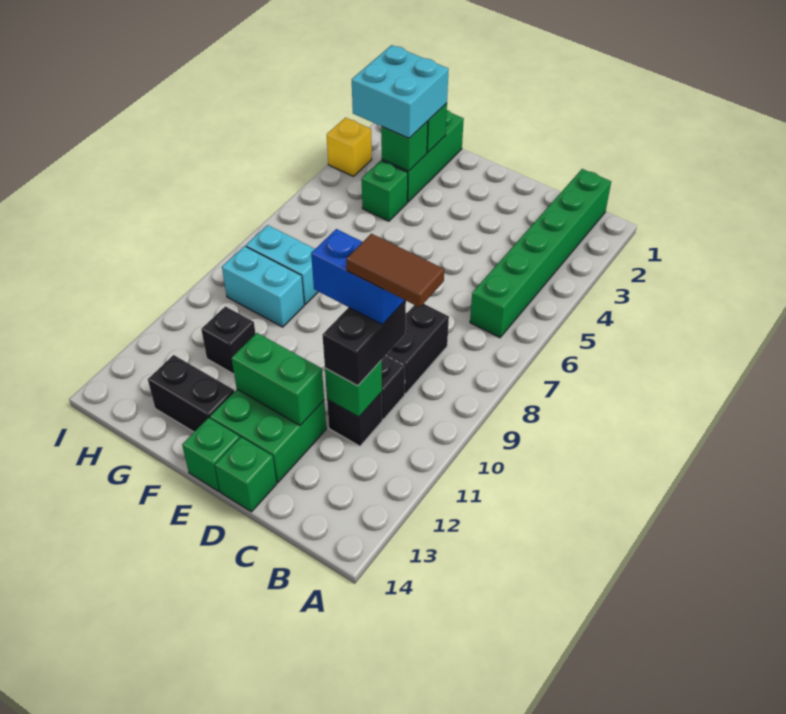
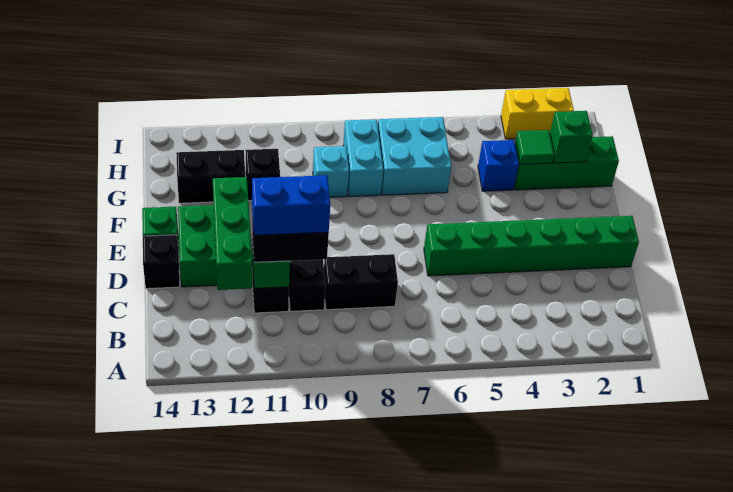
green brick B1:B6 level 1 -> green brick D1:D6 level 1
brown tile B10:C10 level 5 -> none
blue brick C10:D10 level 4 -> blue brick C10:C11 level 4
green brick D12:E12 level 2 -> green brick C12:E12 level 2
green brick D14 level 1 -> black brick D14 level 1
black brick F13:G13 level 1 -> black brick G12:G13 level 1
cyan brick G2:H3 level 3 -> cyan brick G6:H7 level 1
green brick G3 level 2 -> green tile G3 level 2
green brick G4 level 1 -> blue brick G4 level 1
cyan brick G9:H9 level 1 -> cyan brick G9 level 1
yellow brick I3 level 1 -> yellow brick I2:I3 level 1

